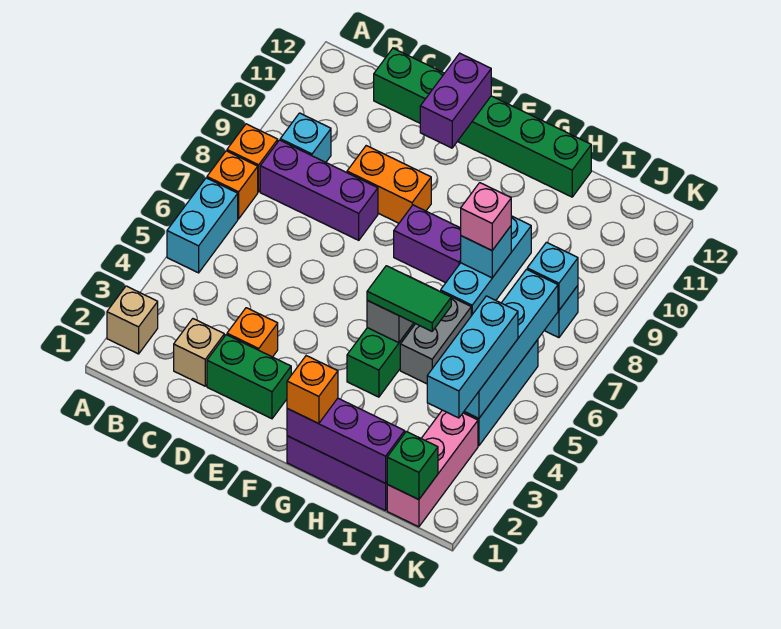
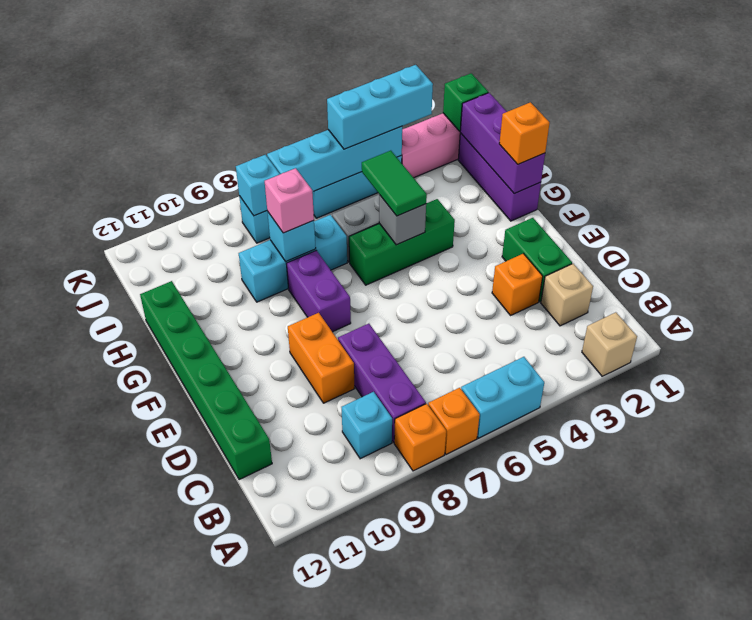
purple brick E11:E12 level 2 -> none

